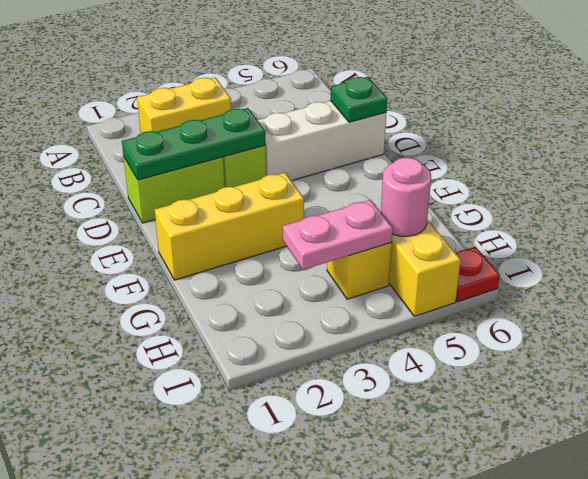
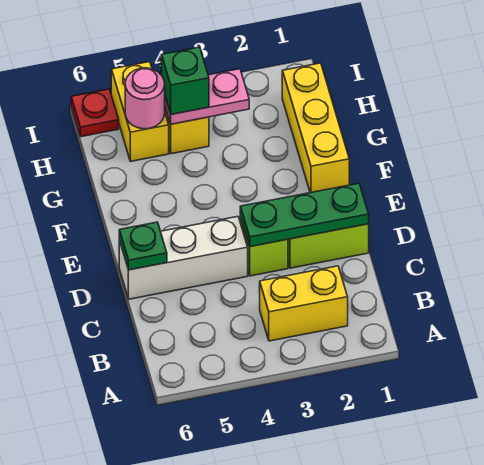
yellow brick F1:F3 level 1 -> yellow brick F1:H1 level 1
none -> green brick H4 level 3

